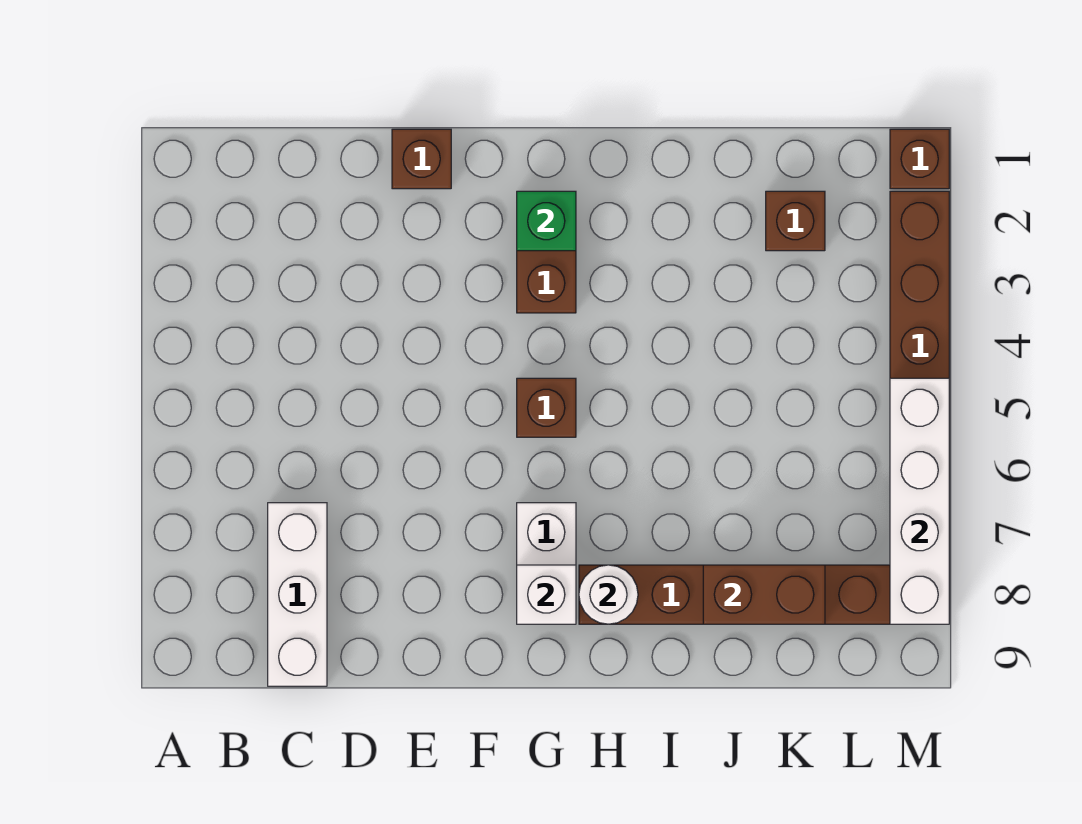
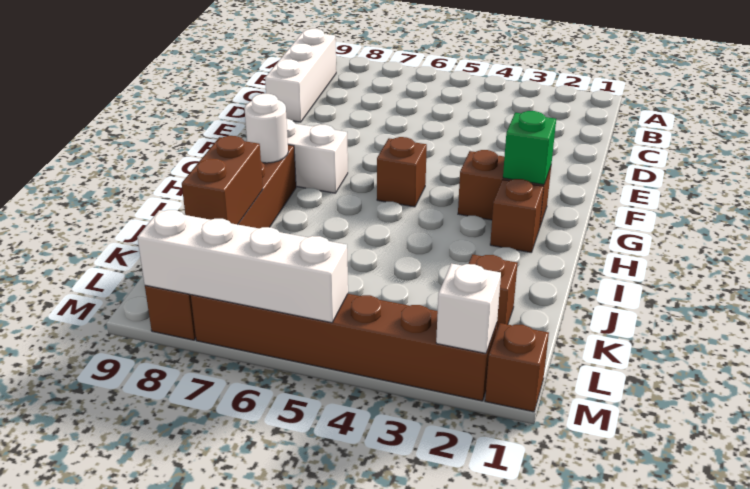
white brick C7:C9 level 1 -> white brick B9:D9 level 1
brown brick E1 level 1 -> brown brick H2 level 1
white brick G8 level 2 -> white brick M2 level 2

